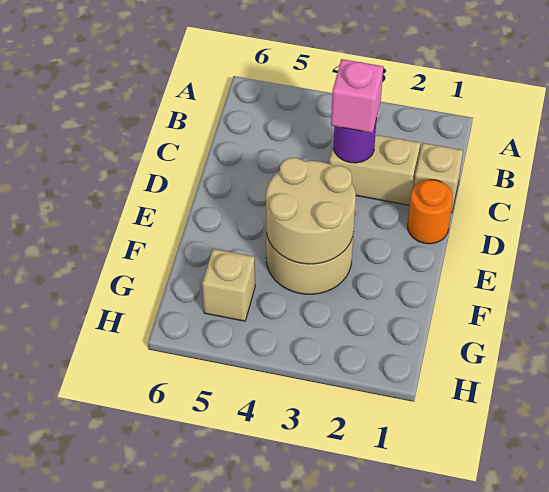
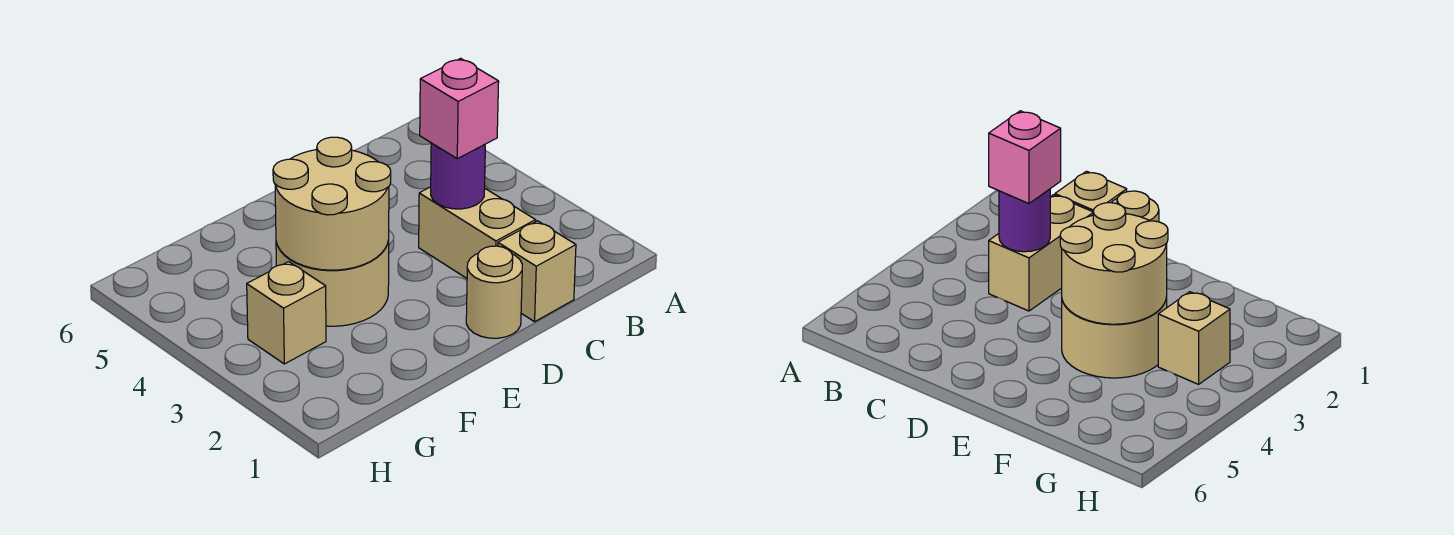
orange round brick D1 level 1 -> tan round brick D1 level 1
tan brick G5 level 1 -> tan brick G3 level 1

